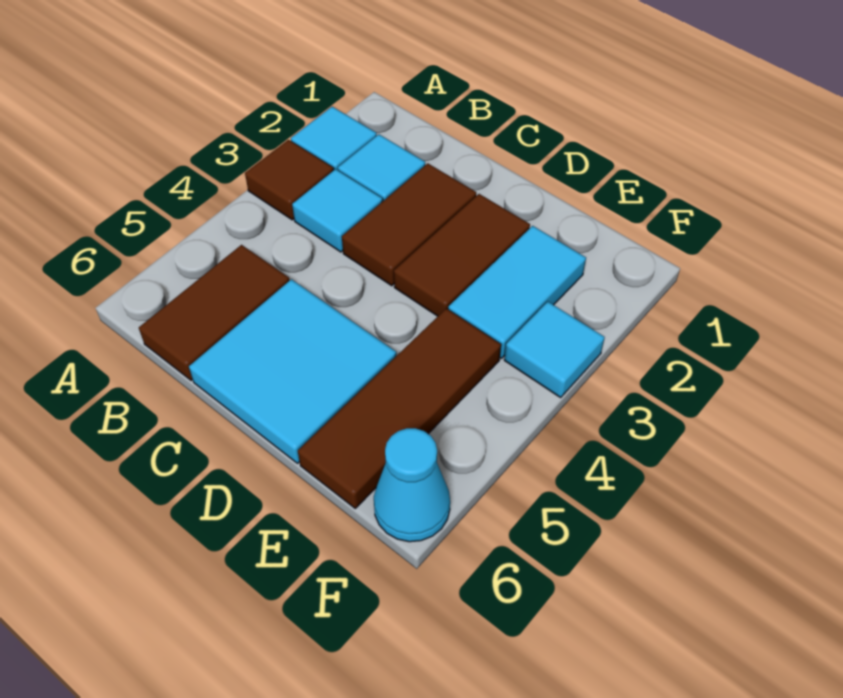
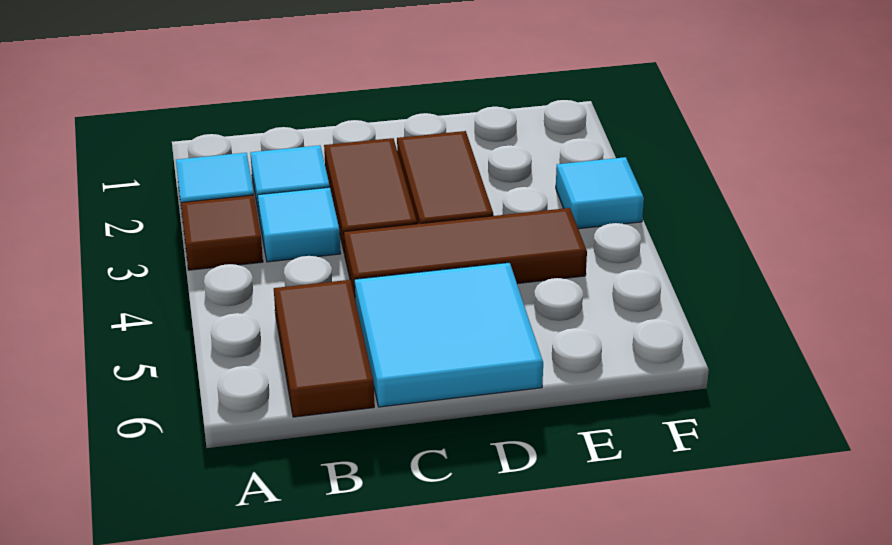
cyan tile E2:E3 level 1 -> none
brown tile E4:E6 level 1 -> brown tile C4:E4 level 1
cyan cone F6 level 1 -> none

